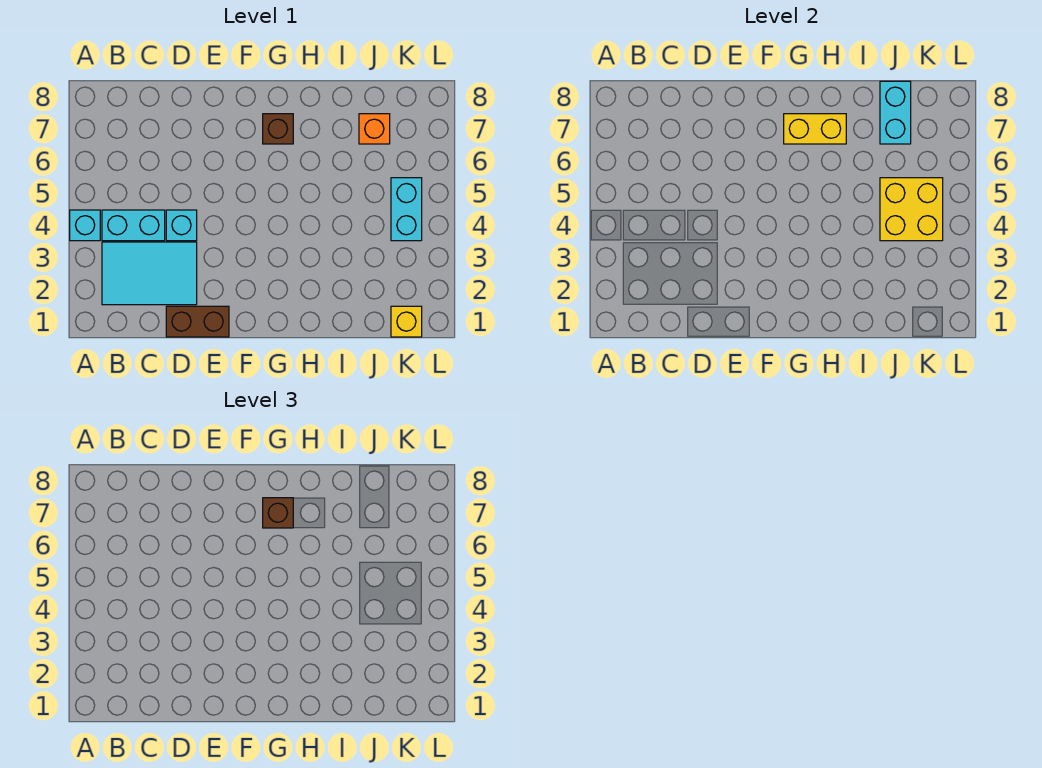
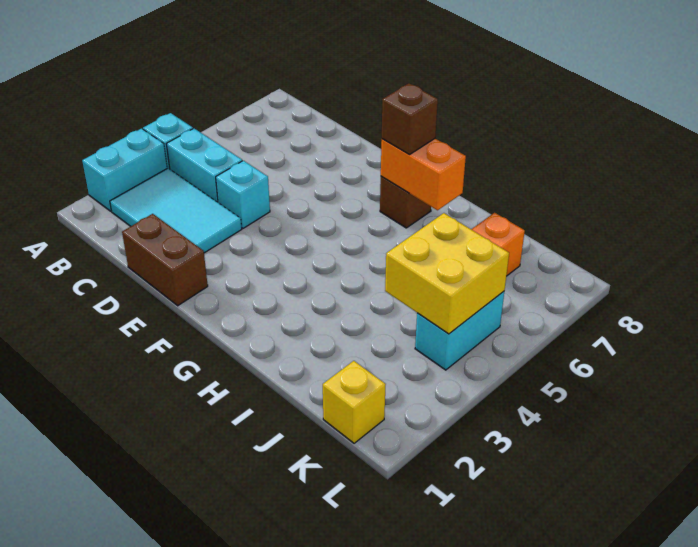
yellow brick G7:H7 level 2 -> orange brick G7:H7 level 2
cyan brick J7:J8 level 2 -> cyan brick A2:A3 level 1

